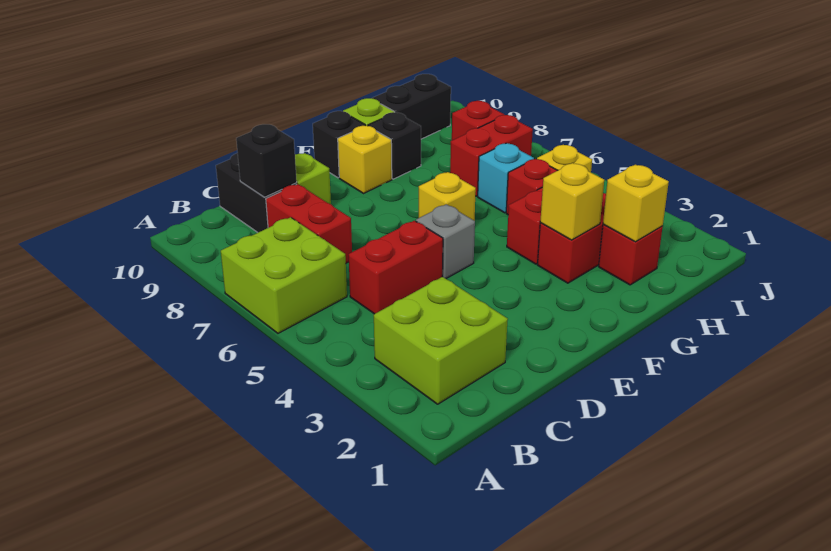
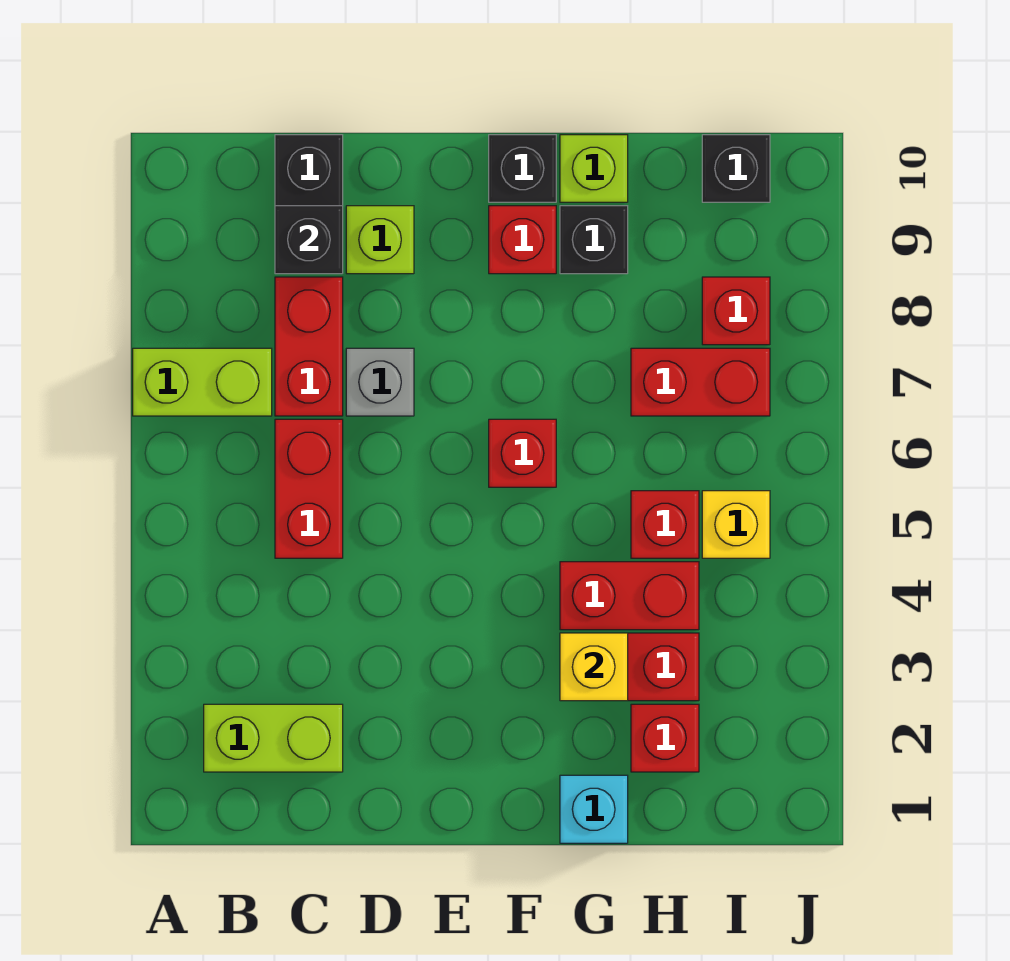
lime brick A6:B7 level 1 -> lime brick A7:B7 level 1
lime brick B2:C3 level 1 -> lime brick B2:C2 level 1
red brick C5:D5 level 1 -> red brick C5:C6 level 1
grey brick E5 level 1 -> grey brick D7 level 1
yellow brick F6 level 1 -> red brick F6 level 1
yellow brick F9 level 1 -> red brick F9 level 1
yellow brick H2 level 2 -> none
cyan brick H6 level 1 -> cyan brick G1 level 1
black brick H10:I10 level 1 -> black brick I10 level 1

